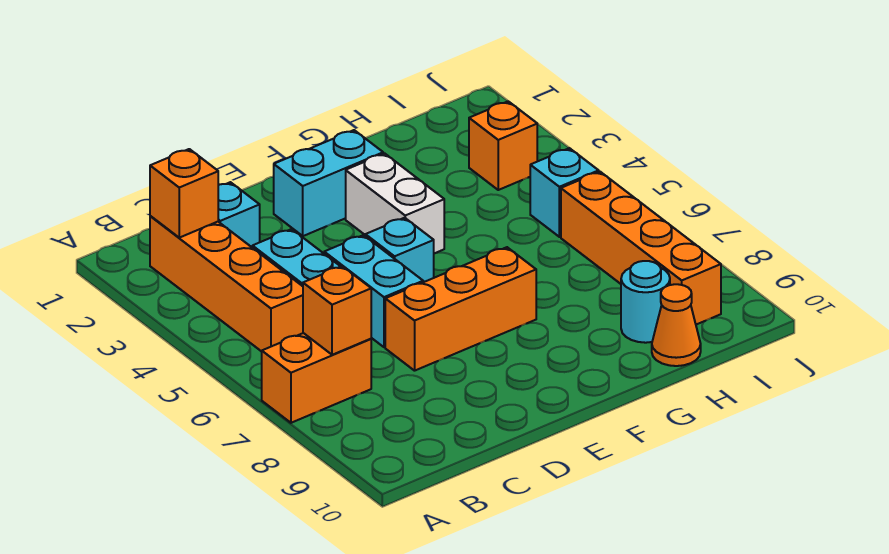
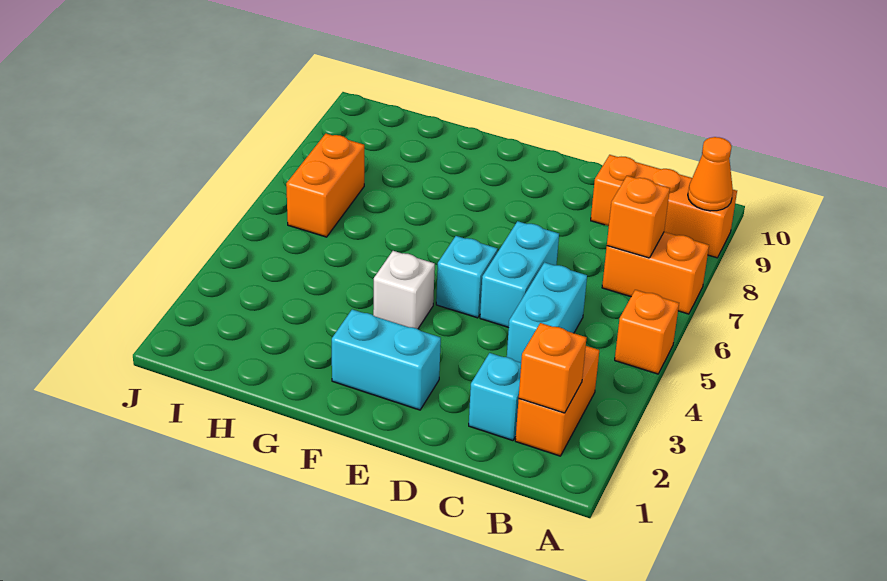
orange brick B2:B5 level 1 -> orange brick B2:B3 level 1
orange brick D7:F7 level 1 -> orange brick A9:C9 level 1
white brick F3:F4 level 1 -> white brick F4 level 1
cyan round brick H9 level 1 -> none
orange cone H10 level 1 -> orange cone A9 level 2
orange brick I3 level 1 -> orange brick A5 level 1
cyan brick I5 level 1 -> none
orange brick I6:I9 level 1 -> orange brick I6:I7 level 1

